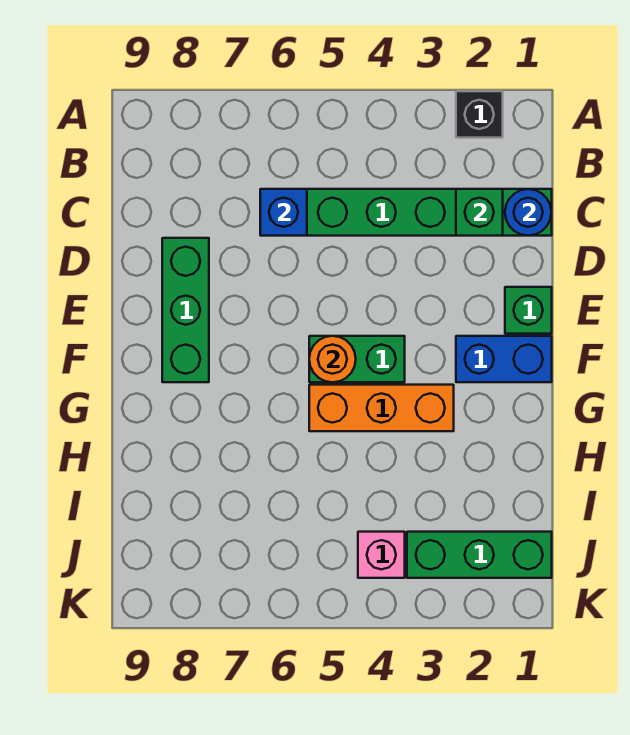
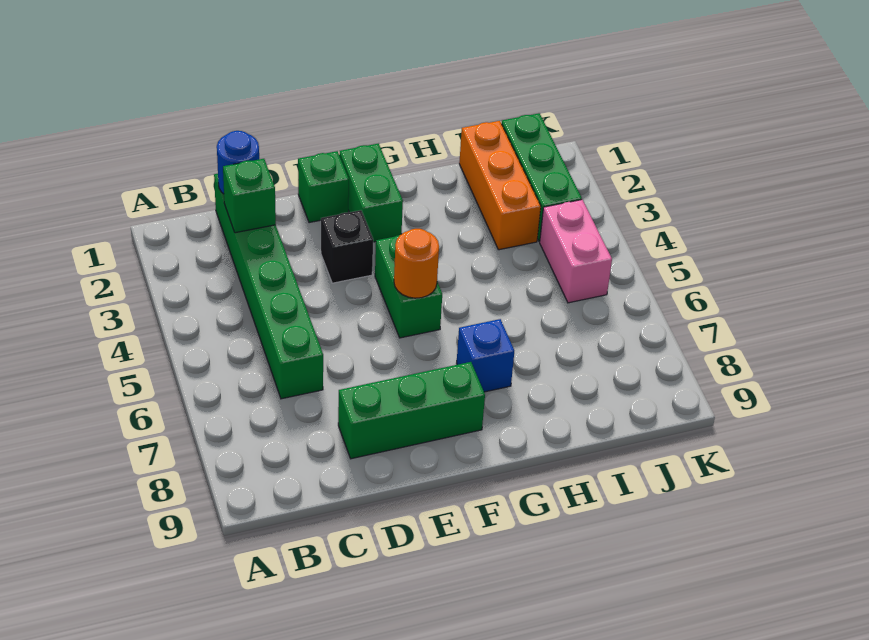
black brick A2 level 1 -> black brick E3 level 1
blue brick C6 level 2 -> blue brick G7 level 1
blue brick F1:F2 level 1 -> green brick F1:F2 level 1
orange brick G3:G5 level 1 -> orange brick I1:I3 level 1
pink brick J4 level 1 -> pink brick J4:J5 level 1

